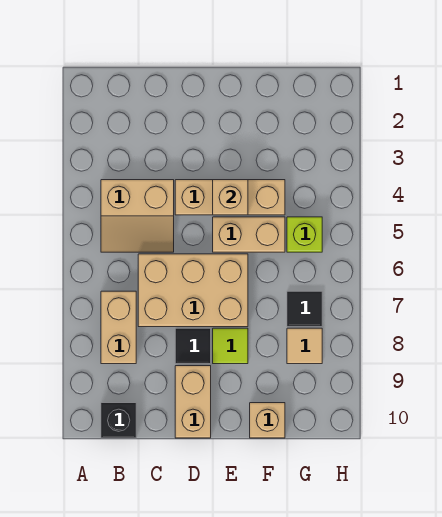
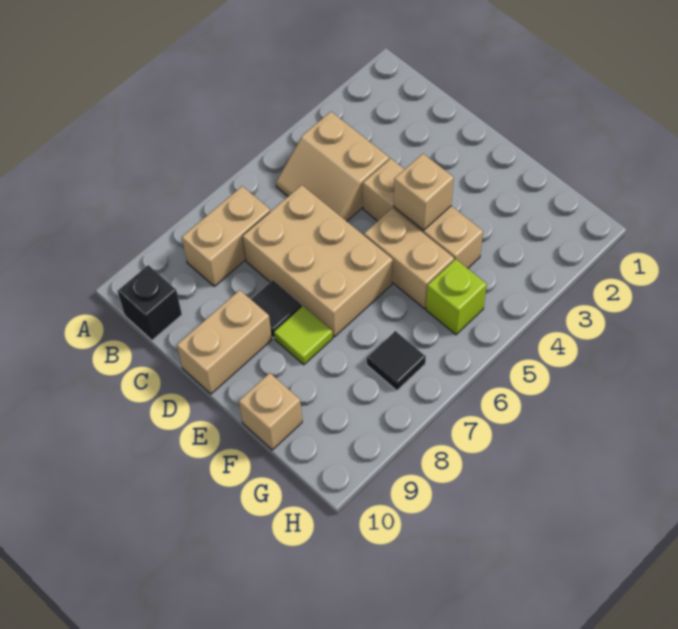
tan tile G8 level 1 -> none

